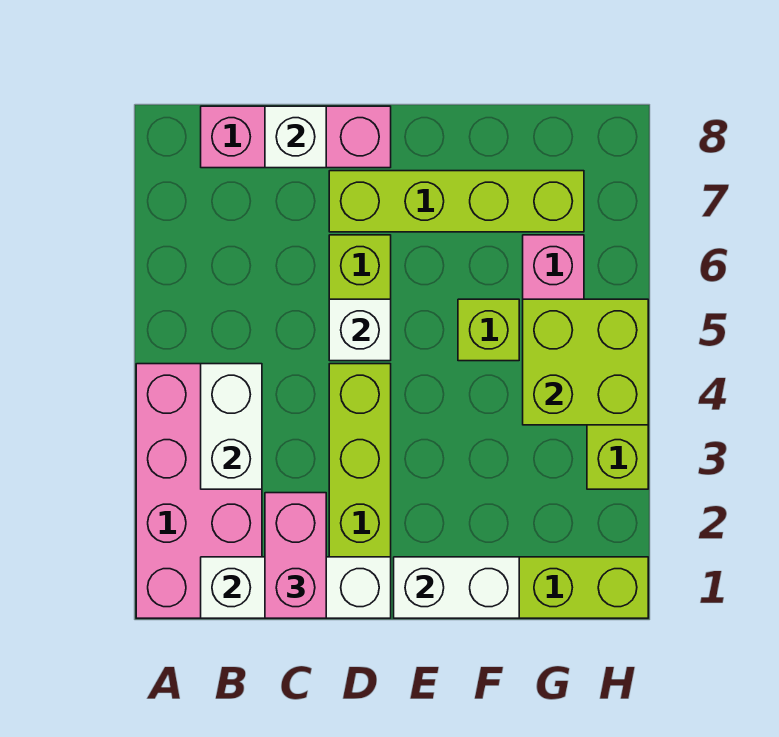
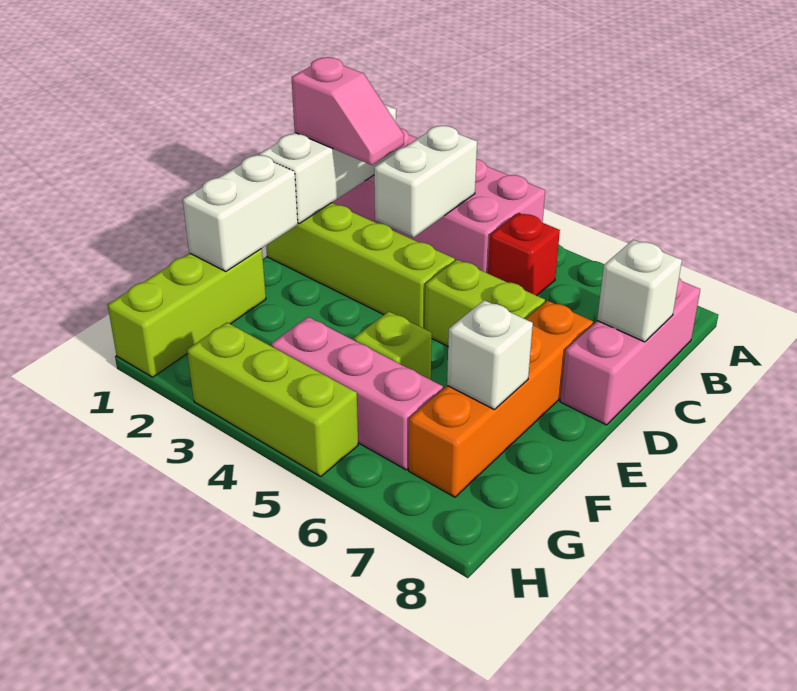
white brick B3:B4 level 2 -> white brick B3:C3 level 2
none -> red brick B5 level 1
pink brick C1:C2 level 3 -> pink slope C1:C2 level 3 top 1
white brick D5 level 2 -> white brick F7 level 2
lime brick D7:G7 level 1 -> orange brick D7:G7 level 1
lime brick G4:H5 level 2 -> none

